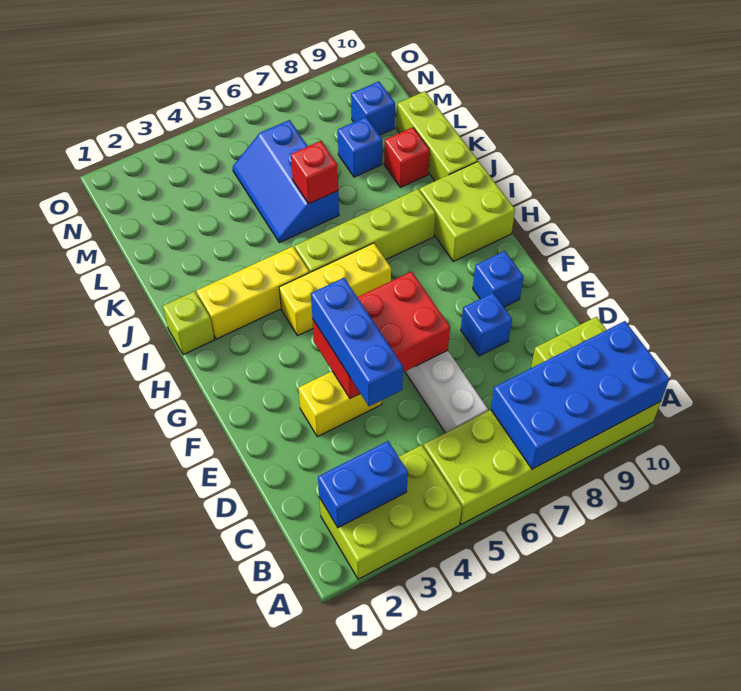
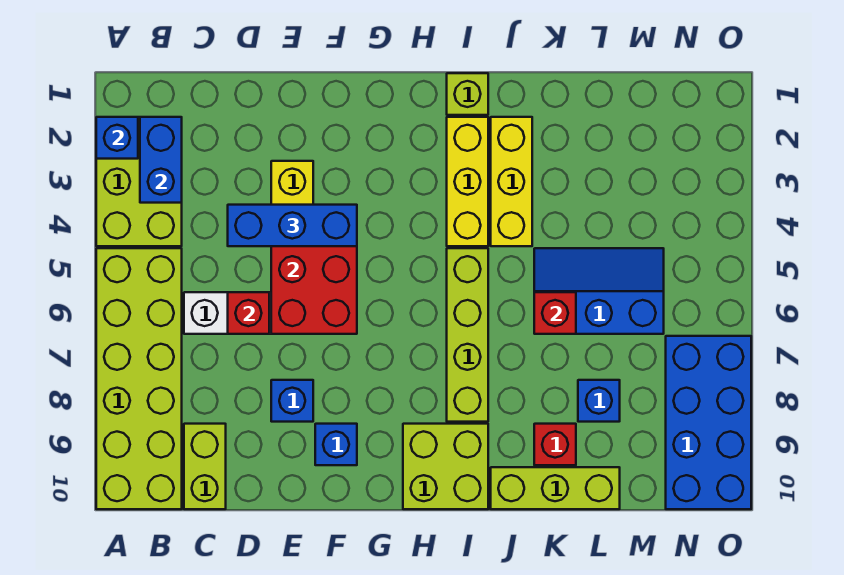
blue brick A7:B10 level 2 -> blue brick N7:O10 level 1
none -> red brick D6 level 2
yellow brick H4:H6 level 1 -> yellow brick J2:J4 level 1
blue brick M9 level 1 -> blue brick A2 level 2

